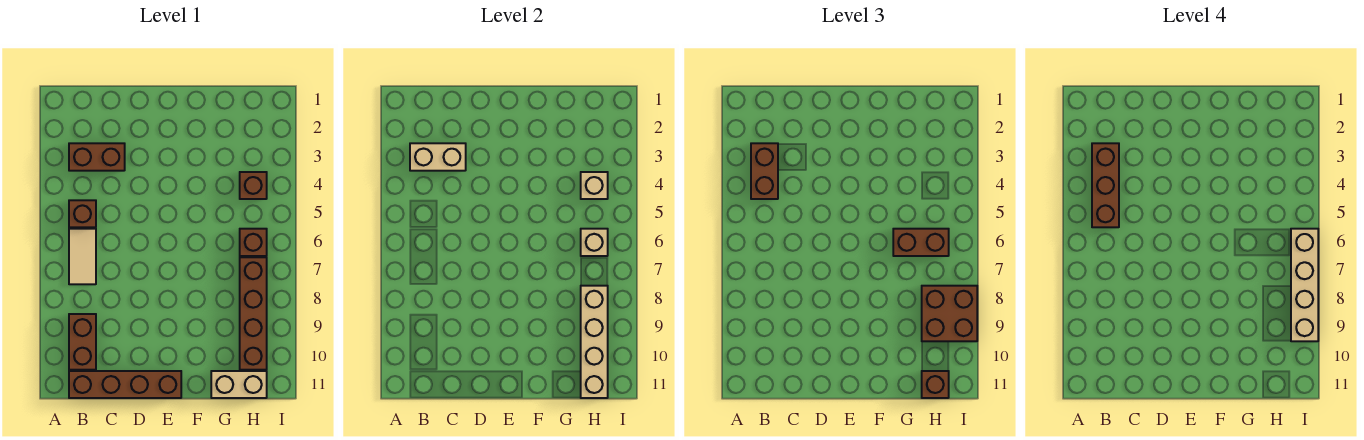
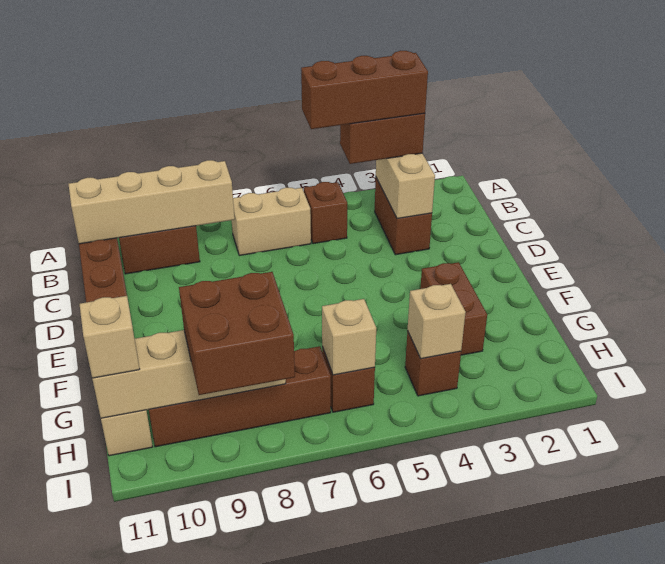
tan tile B6:B7 level 1 -> tan brick B6:B7 level 1
brown brick G6:H6 level 3 -> brown brick F3:G3 level 1
brown brick H11 level 3 -> tan brick H11 level 3
tan brick I6:I9 level 4 -> tan brick B8:B11 level 2

